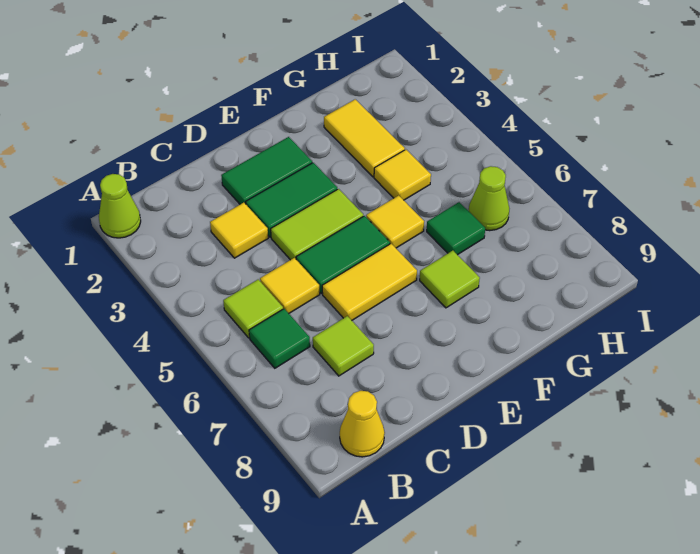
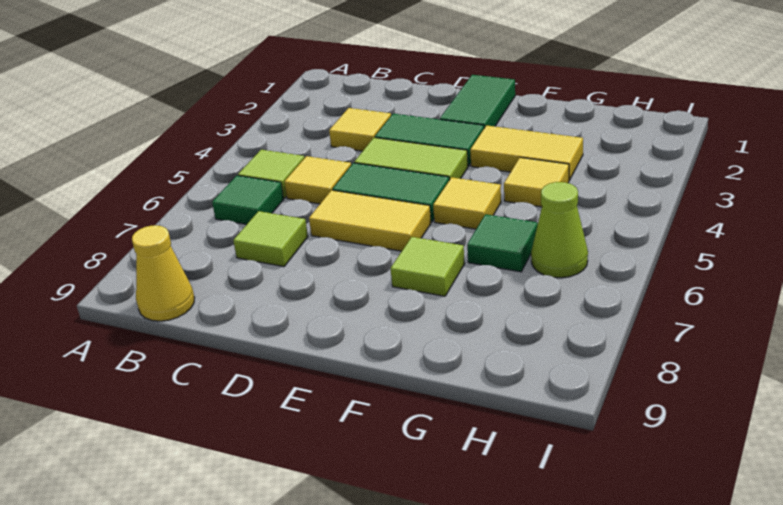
lime cone A1 level 1 -> none
green tile D2:E2 level 1 -> green tile E1:E2 level 1
yellow tile G2:G3 level 1 -> yellow tile F3:G3 level 1

